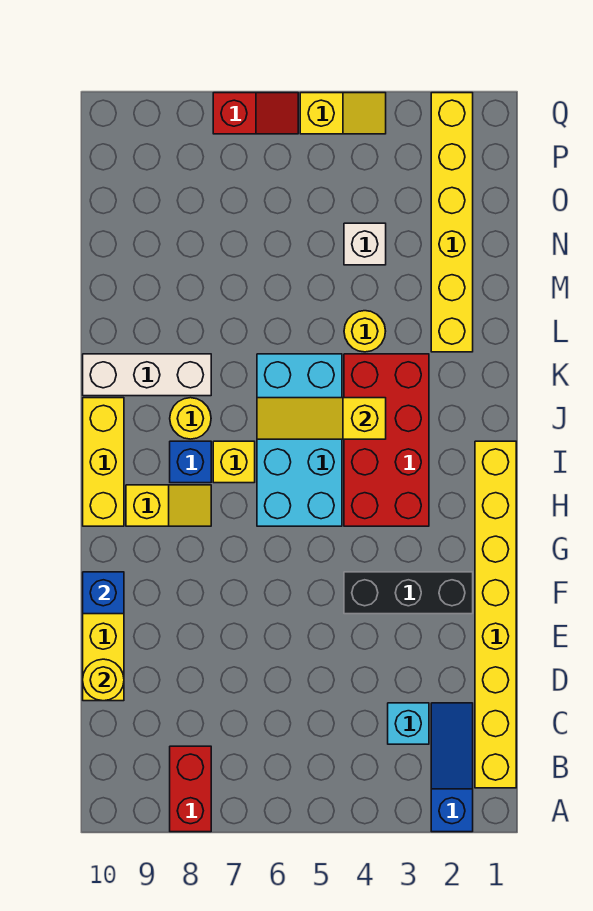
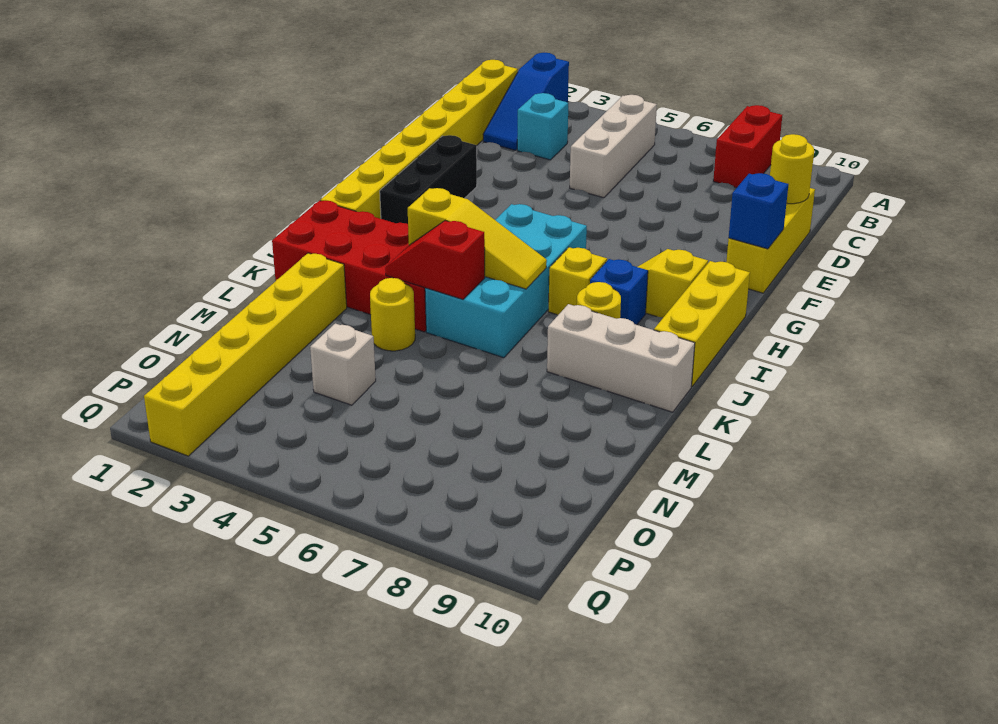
none -> white brick B5:D5 level 1
black brick F2:F4 level 1 -> black brick F2:H2 level 1
red brick H3:K4 level 1 -> red brick J1:K4 level 1
yellow slope Q4:Q5 level 1 top 5 -> none
red slope Q6:Q7 level 1 top 7 -> red slope K4:K5 level 2 top 5

